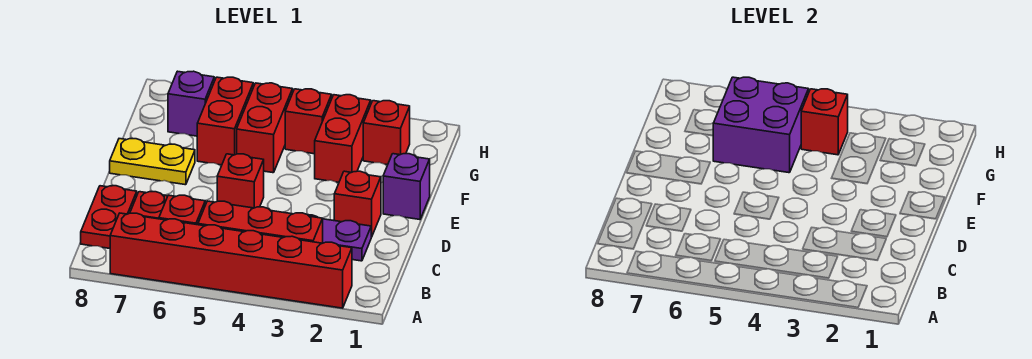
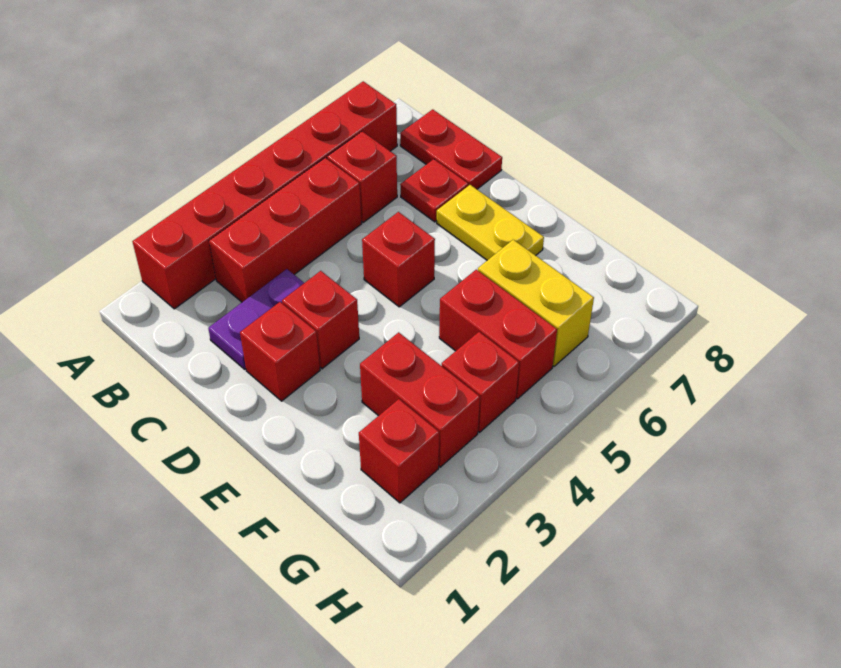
purple brick E1 level 1 -> none
yellow plate E7:E8 level 1 -> yellow plate D7:E7 level 1
purple brick F5:G6 level 2 -> none
red brick F6:G6 level 1 -> yellow brick F6:G6 level 1
red brick G4 level 2 -> red brick D3 level 1
purple brick G7 level 1 -> none

